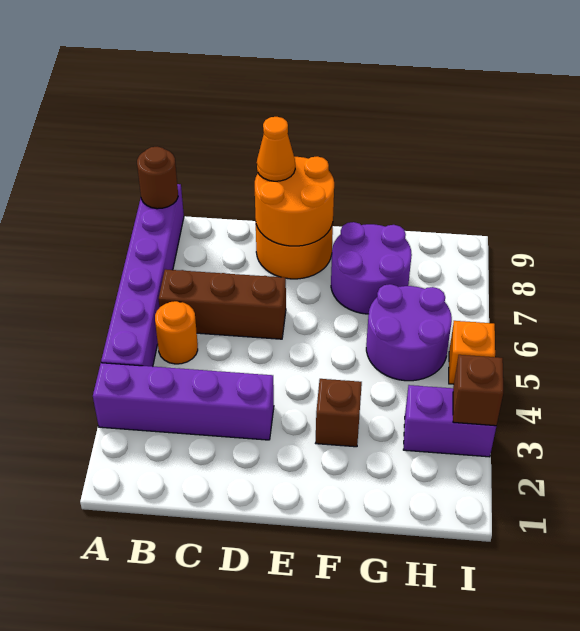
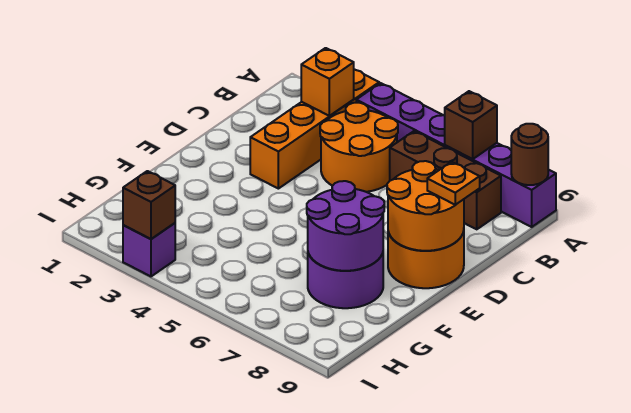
purple brick A3:D3 level 1 -> orange brick A3:D3 level 1
orange round brick B5 level 1 -> orange round brick B4:C5 level 1
brown brick B6:D6 level 1 -> brown brick B6:B8 level 1
orange cone D9 level 3 -> orange plate D9 level 3
brown brick F3 level 1 -> brown brick A7 level 2
purple round brick G5:H6 level 1 -> purple round brick F7:G8 level 2
purple brick H3:I3 level 1 -> purple brick I3 level 1
orange brick I5 level 1 -> orange brick B3 level 2

